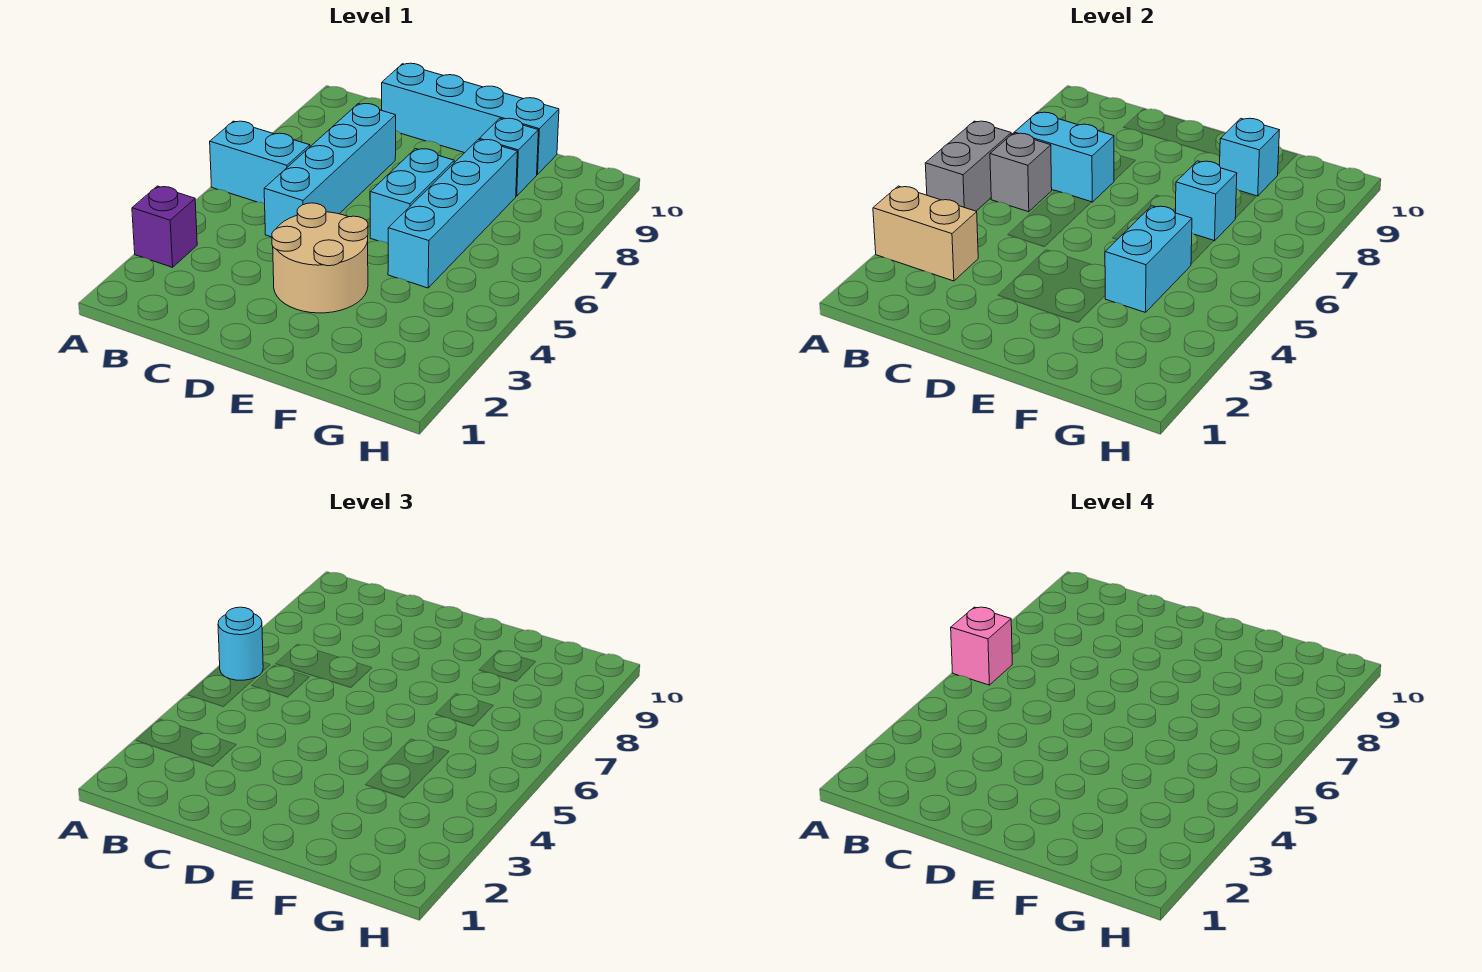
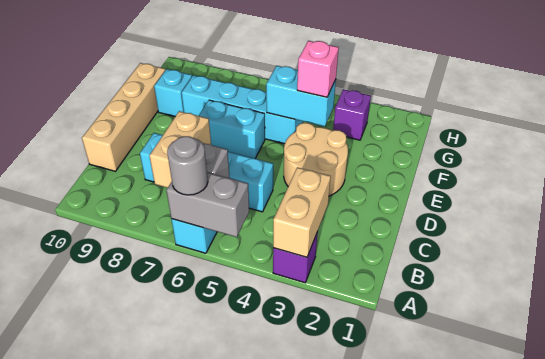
cyan round brick A6 level 3 -> grey round brick A6 level 3
pink brick A6 level 4 -> pink brick F4 level 3
cyan brick B7:C7 level 2 -> tan brick B7:C7 level 2
cyan brick C10:F10 level 1 -> tan brick C10:F10 level 1
cyan brick F7 level 2 -> none
cyan brick F9 level 2 -> none
none -> purple brick G3 level 1

